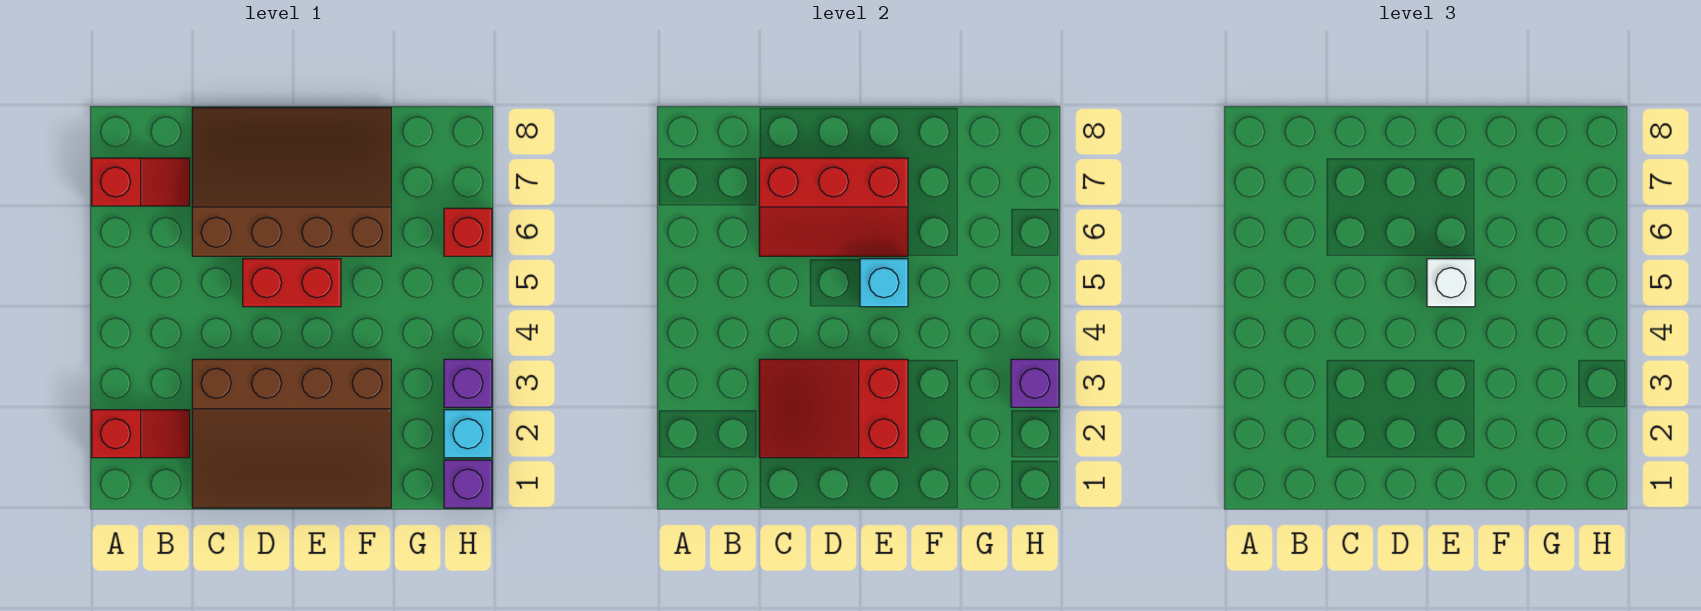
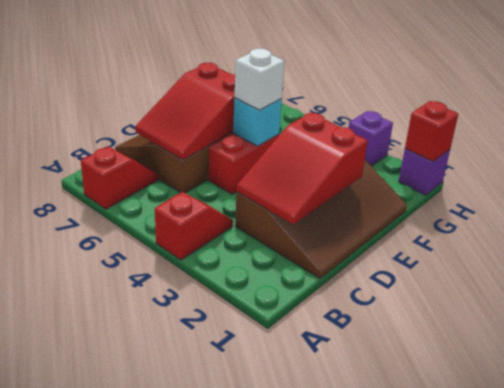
red slope A2:B2 level 1 top A -> red slope A4:B4 level 1 top A
red slope C6:E7 level 2 top 7 -> red slope C6:E7 level 2 top E
cyan brick H2 level 1 -> none
purple brick H3 level 2 -> none
red brick H6 level 1 -> red brick H1 level 2

